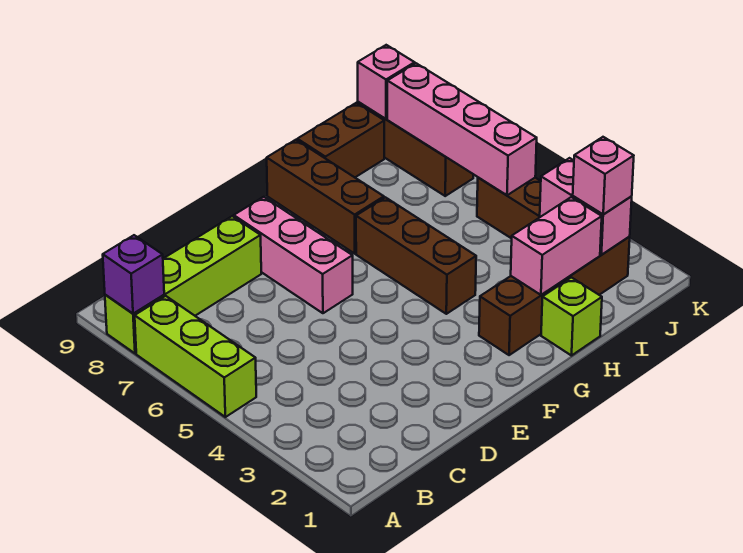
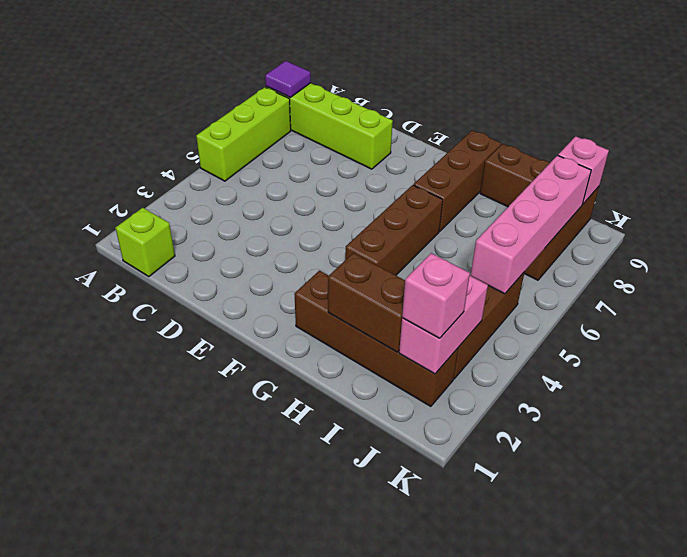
purple brick A8 level 2 -> purple tile A8 level 2
pink brick E6:E8 level 1 -> none
lime brick H1 level 1 -> lime brick B1 level 1
pink brick H2:I2 level 2 -> brown brick H2:I2 level 2

